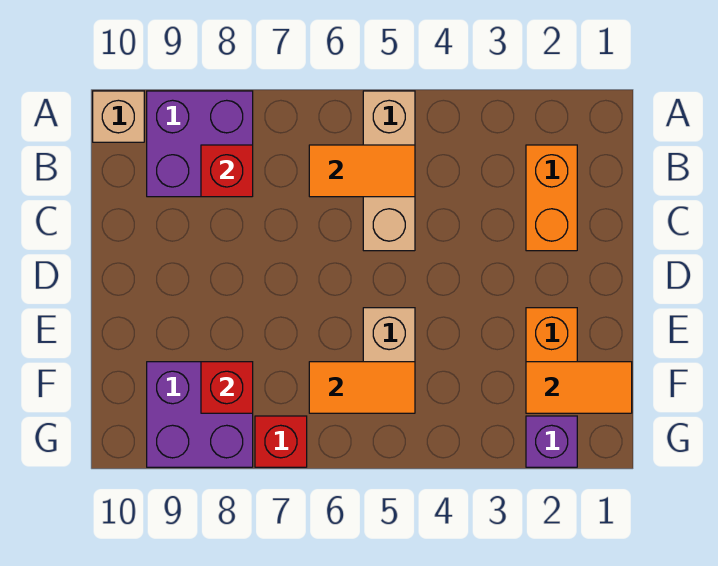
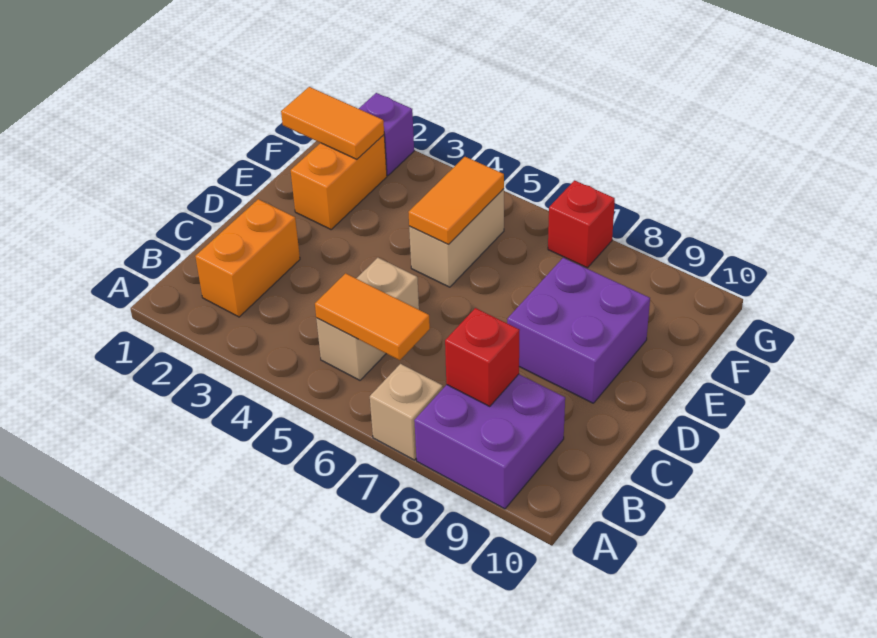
tan brick A5:C5 level 1 -> tan brick B5:C5 level 1
tan brick A10 level 1 -> tan brick A7 level 1
orange tile F5:F6 level 2 -> orange tile E5:F5 level 2
purple brick F8:G9 level 1 -> purple brick D8:E9 level 1
red brick F8 level 2 -> none

